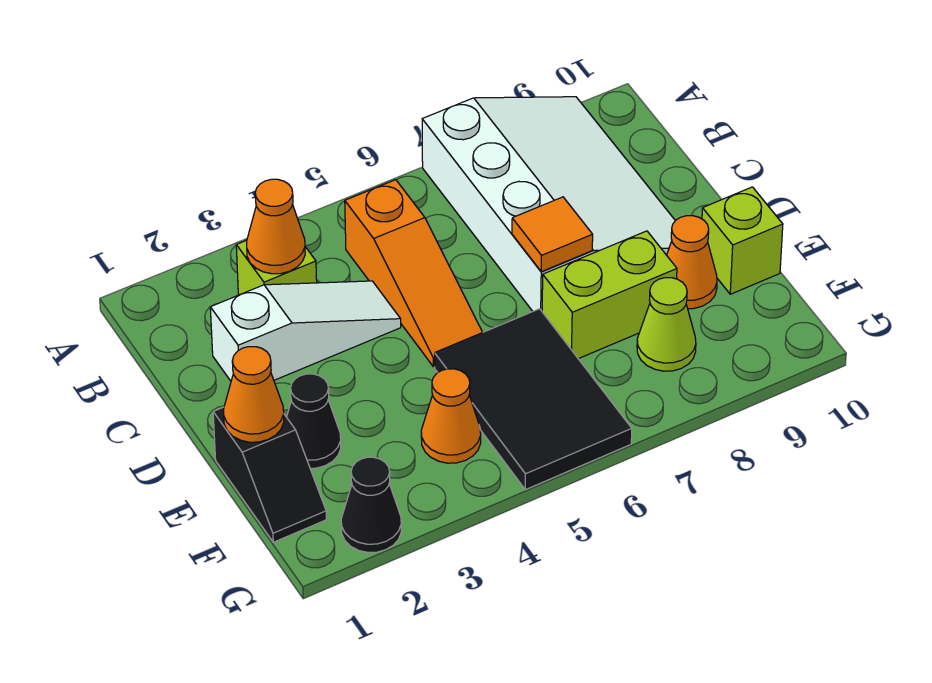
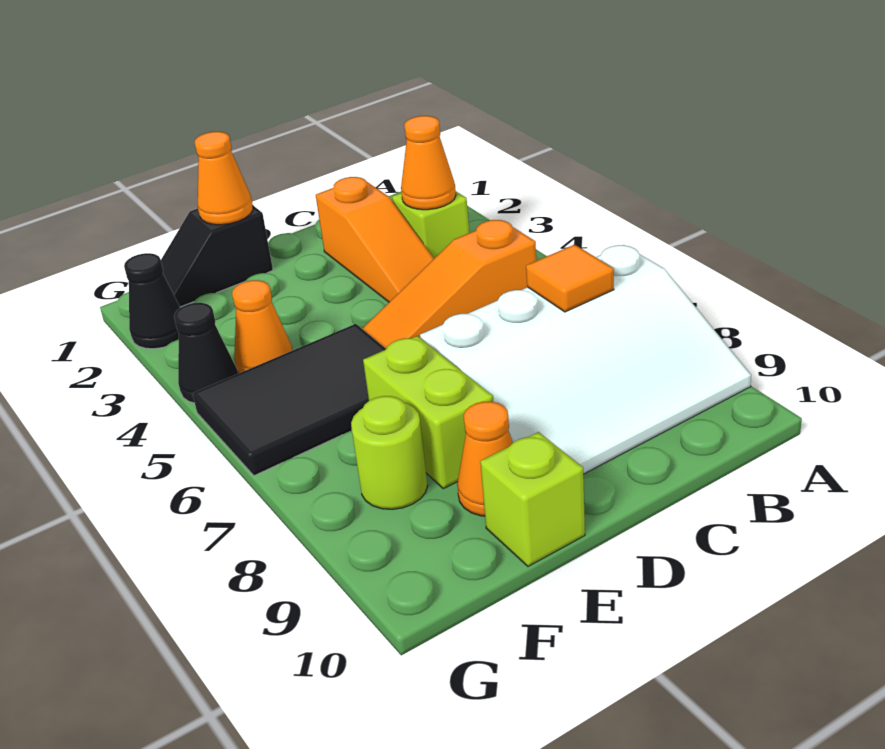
white slope C2:C4 level 1 top 2 -> orange slope C2:C4 level 1 top 2
orange tile D7 level 2 -> orange tile B7 level 2
black cone E2 level 1 -> black cone G4 level 1
lime cone F8 level 1 -> lime round brick F8 level 1

